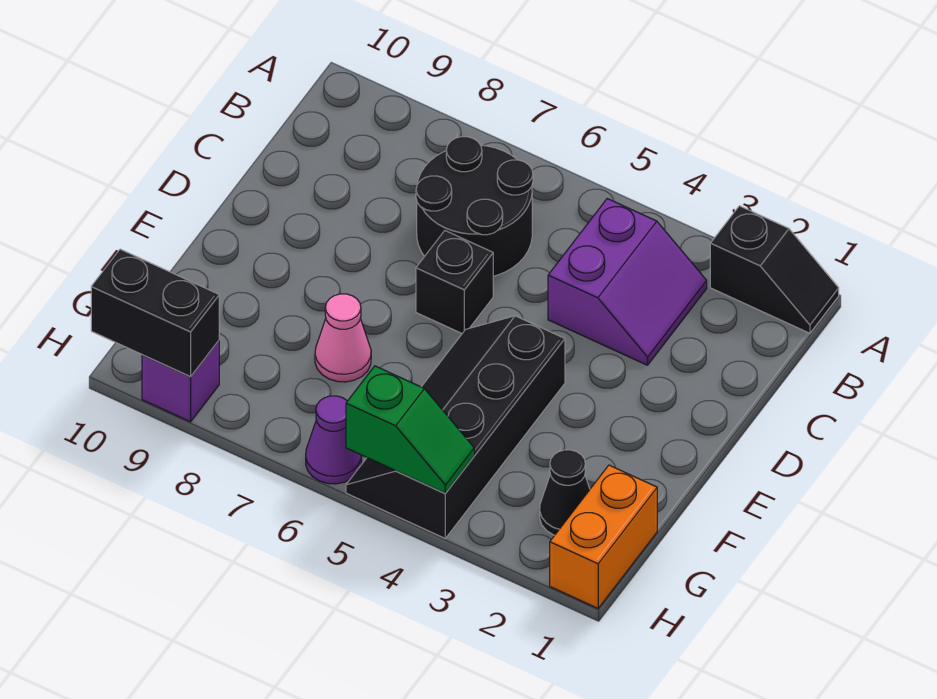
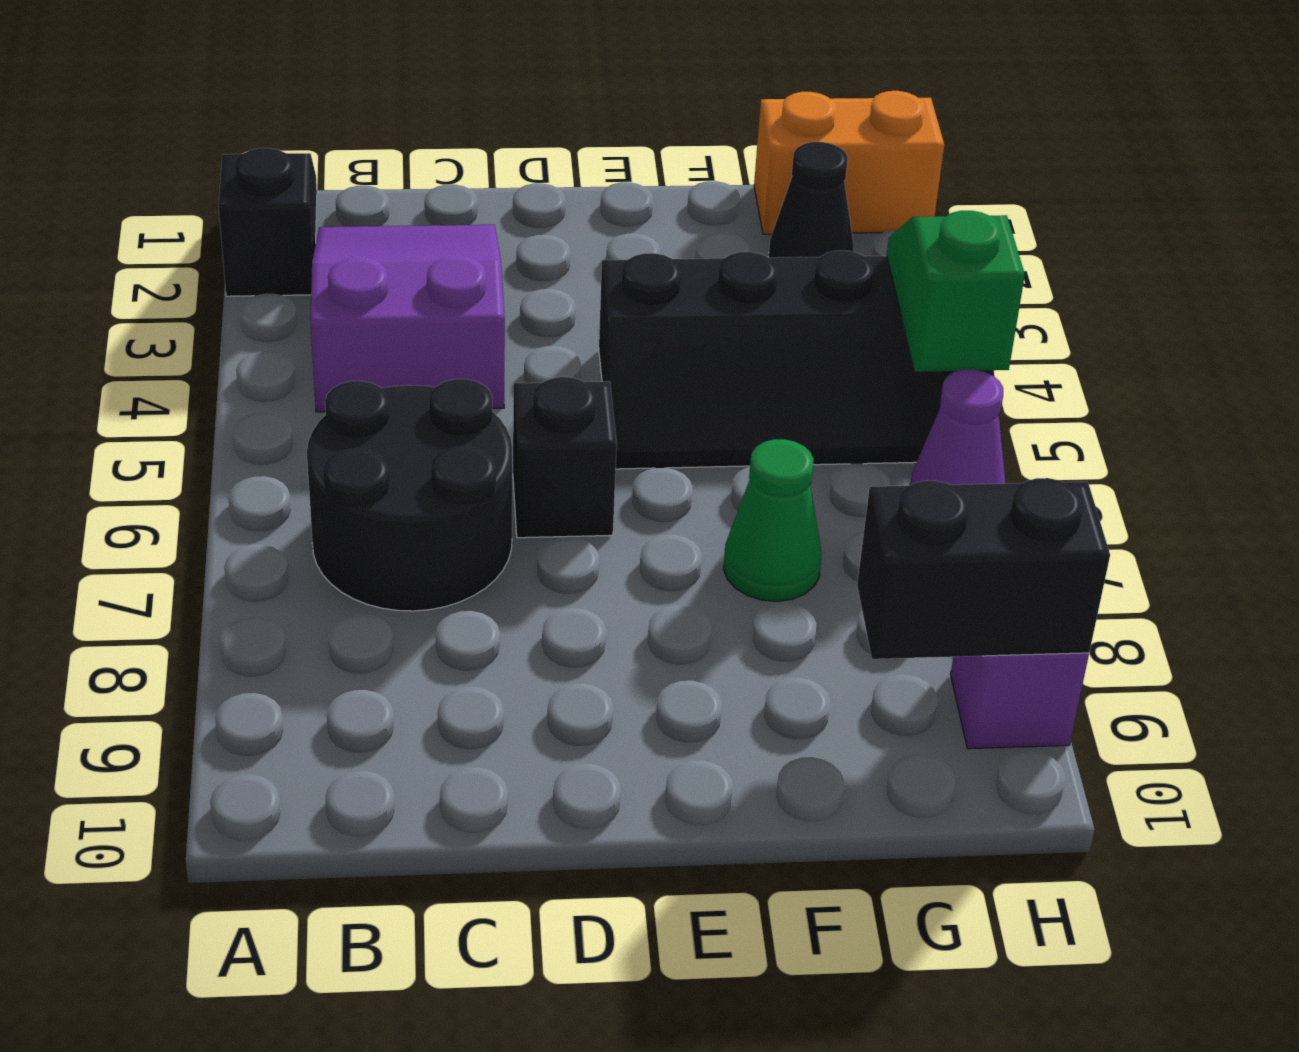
purple slope B3:C4 level 1 top 4 -> purple slope B2:C4 level 1 top 4
pink cone F7 level 1 -> green cone F7 level 1
black brick H9:H10 level 2 -> black brick G9:H9 level 2

